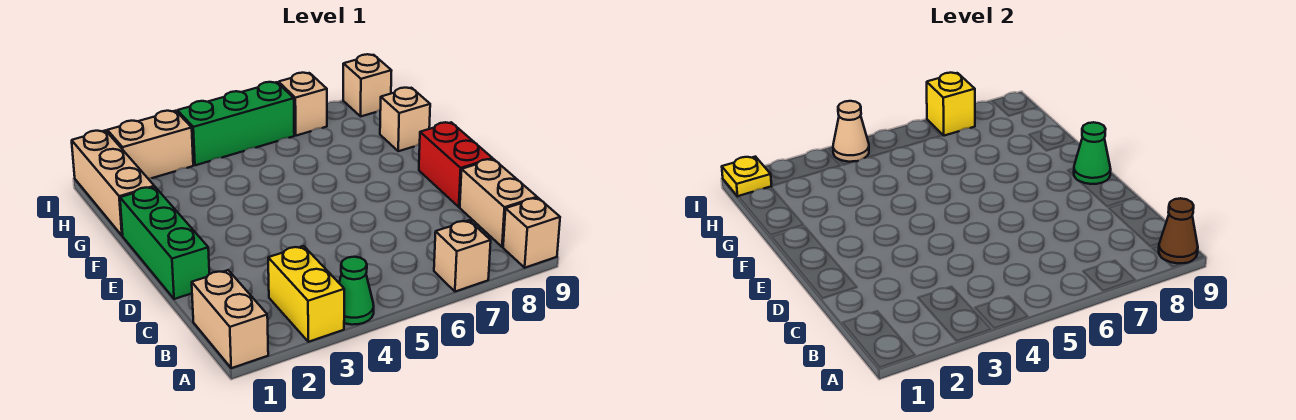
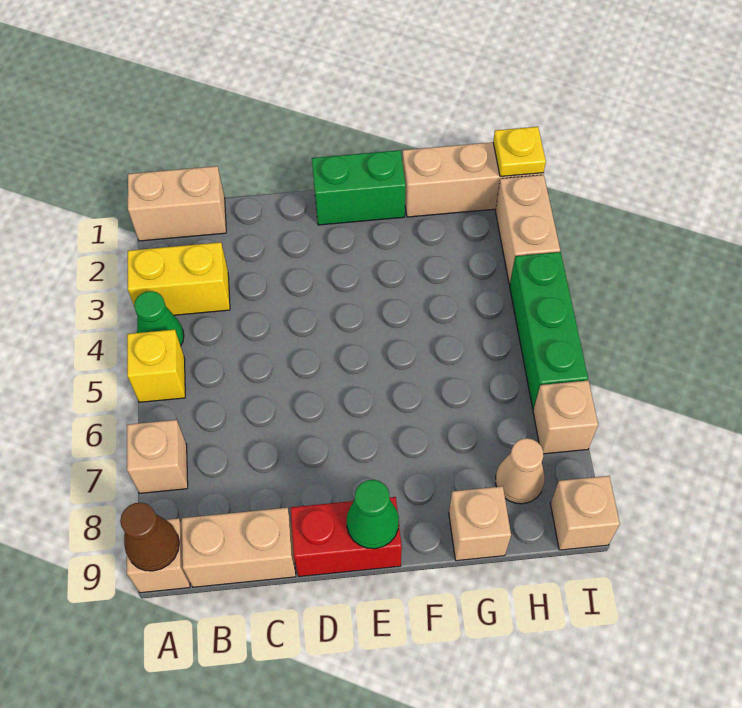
green brick D1:F1 level 1 -> green brick E1:F1 level 1
tan cone I4 level 2 -> tan cone H8 level 1
yellow brick I7 level 2 -> yellow brick A5 level 1

